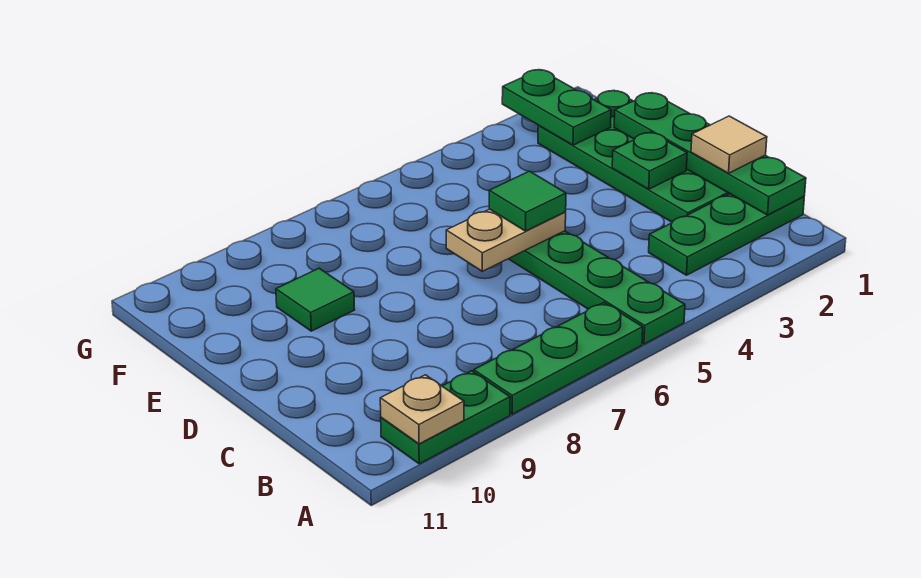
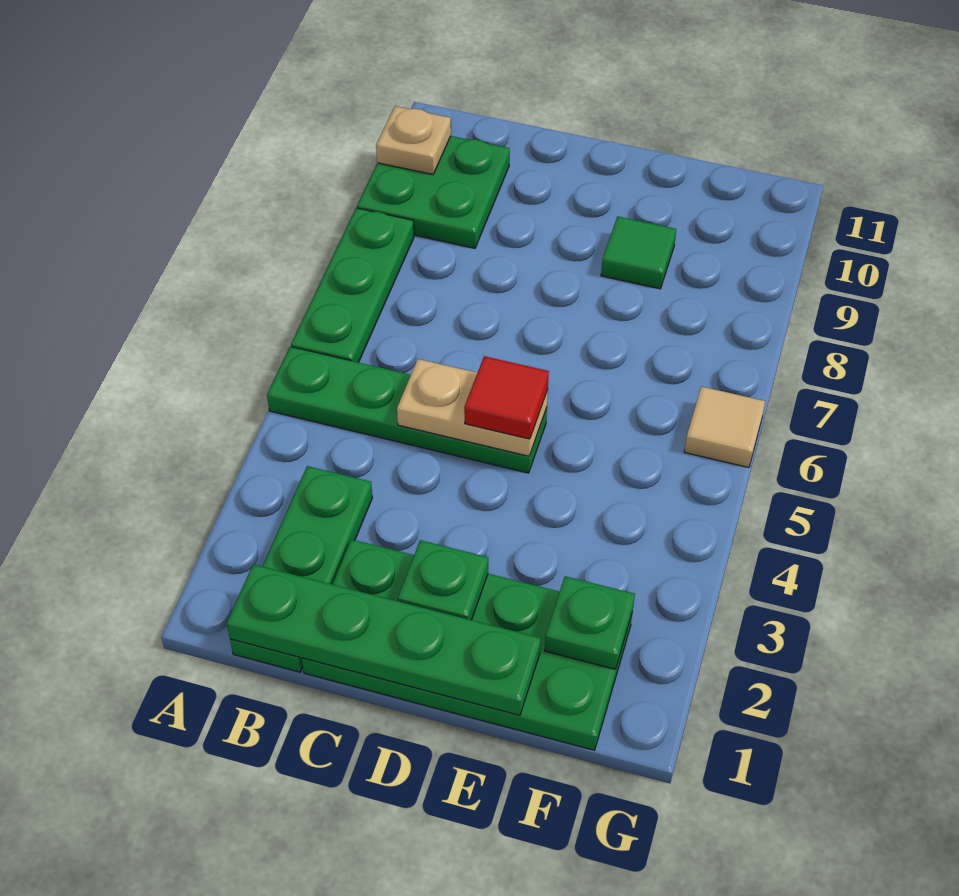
green plate A9:A10 level 1 -> green plate A9:B10 level 1
tan tile C1 level 3 -> tan tile G6 level 1
tan plate D5:D6 level 2 -> tan plate C5:D5 level 2
green tile D5 level 3 -> red tile D5 level 3
green plate F2:G2 level 2 -> green plate F2 level 2

